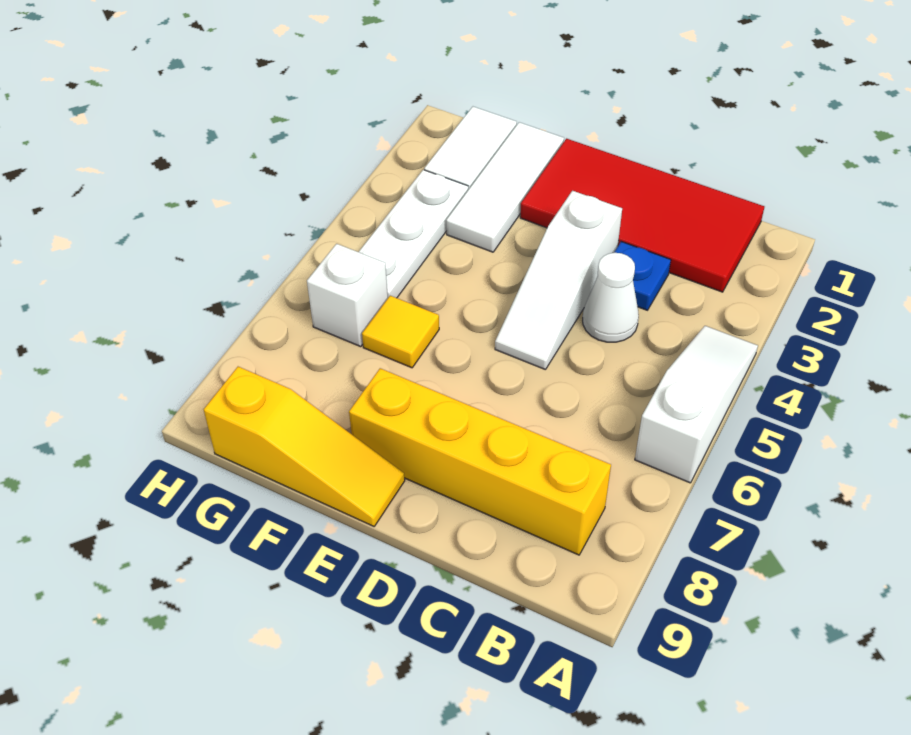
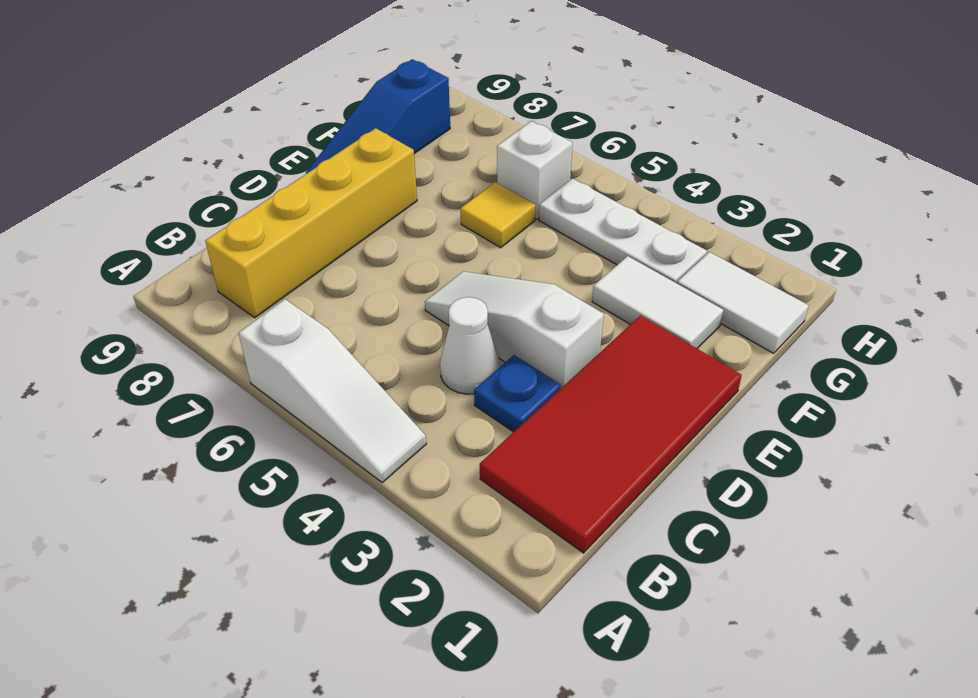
yellow slope E9:G9 level 1 top G -> blue slope E9:G9 level 1 top G
white tile F1:F3 level 1 -> white tile F2:F3 level 1

